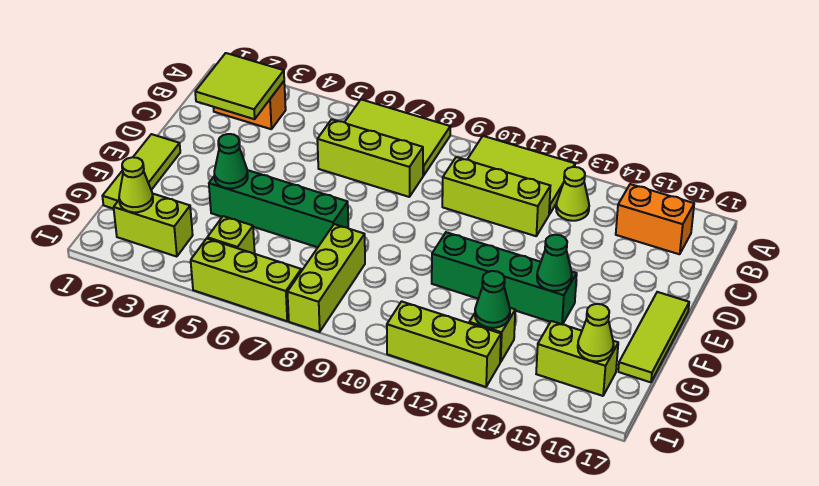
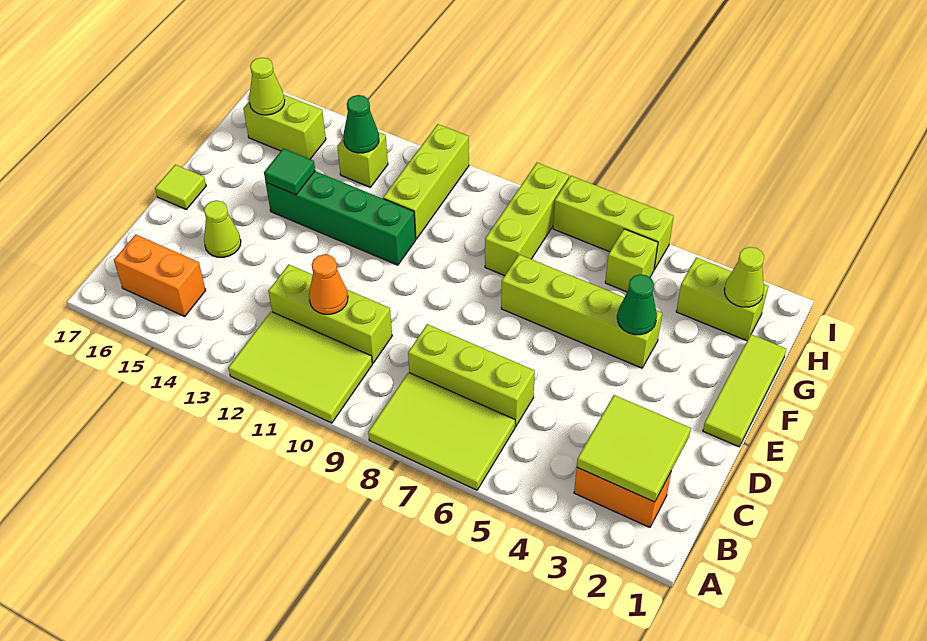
lime cone B13 level 1 -> lime cone D15 level 1
none -> orange cone C11 level 2
lime tile E17:G17 level 1 -> lime tile E17 level 1
green brick F4:F7 level 1 -> lime brick F4:F7 level 1
green cone F14 level 2 -> green tile F14 level 2
lime brick I11:I13 level 1 -> lime brick G11:I11 level 1

